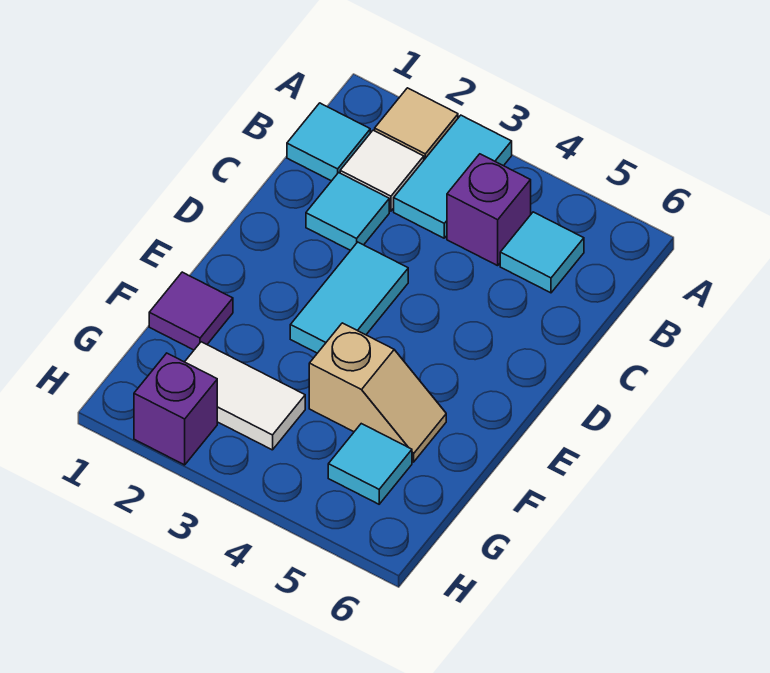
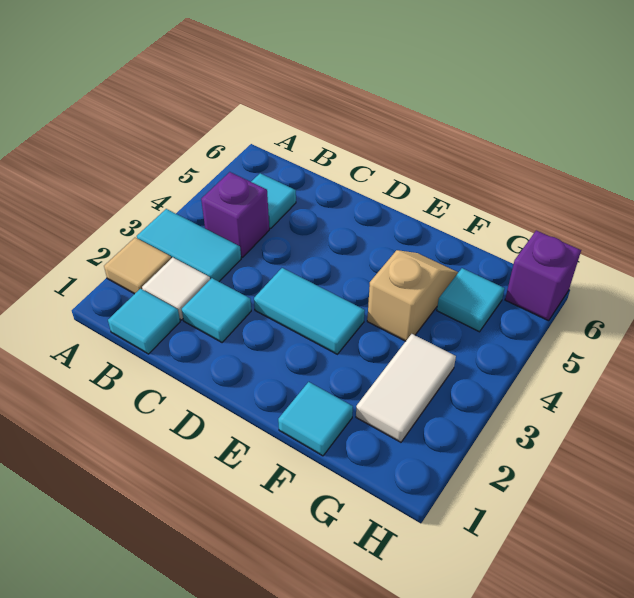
purple tile F1 level 1 -> cyan tile F1 level 1
purple brick H2 level 1 -> purple brick H6 level 1

